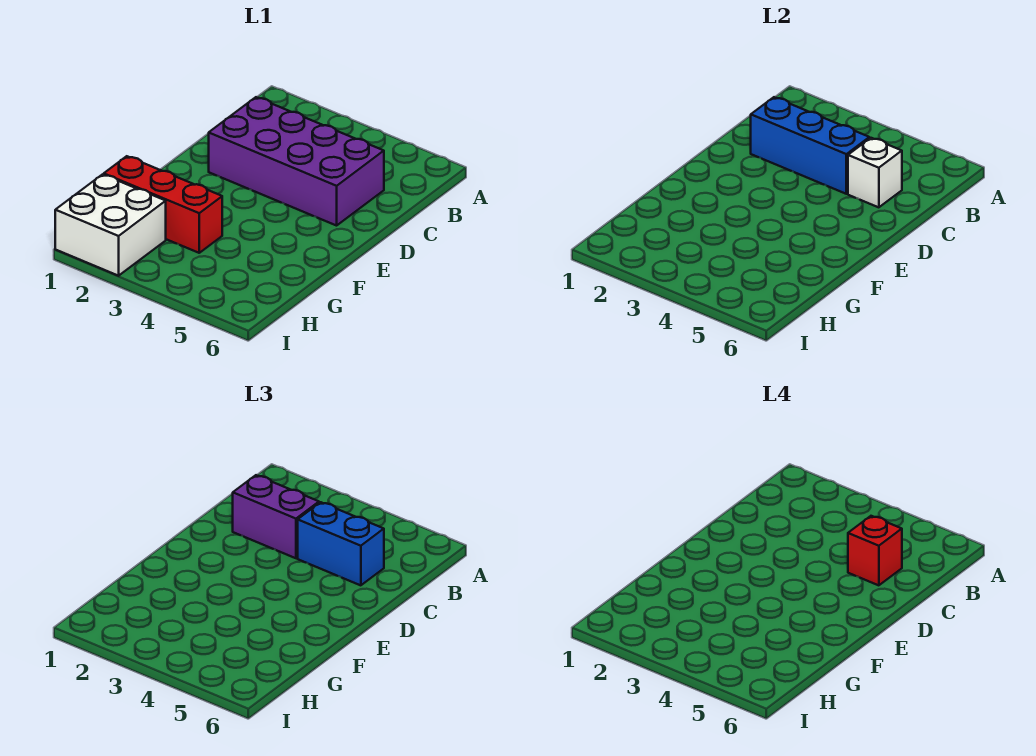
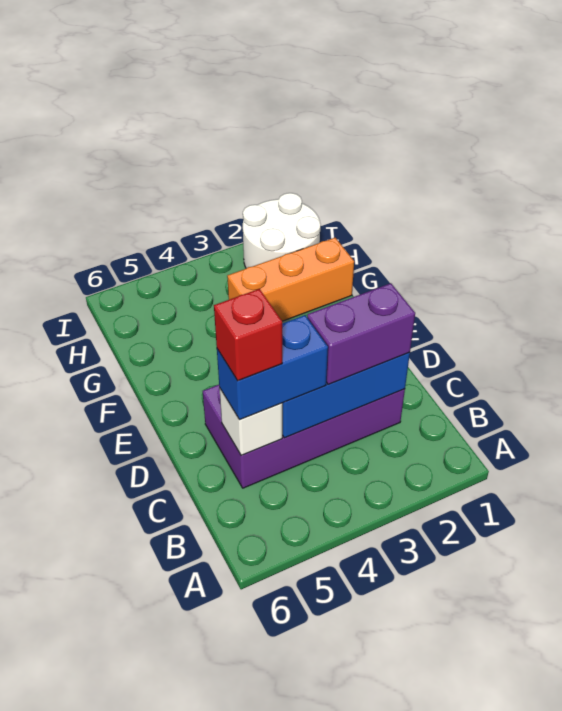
red brick G1:G3 level 1 -> orange brick G1:G3 level 1
white brick H1:I2 level 1 -> white round brick H1:I2 level 1

